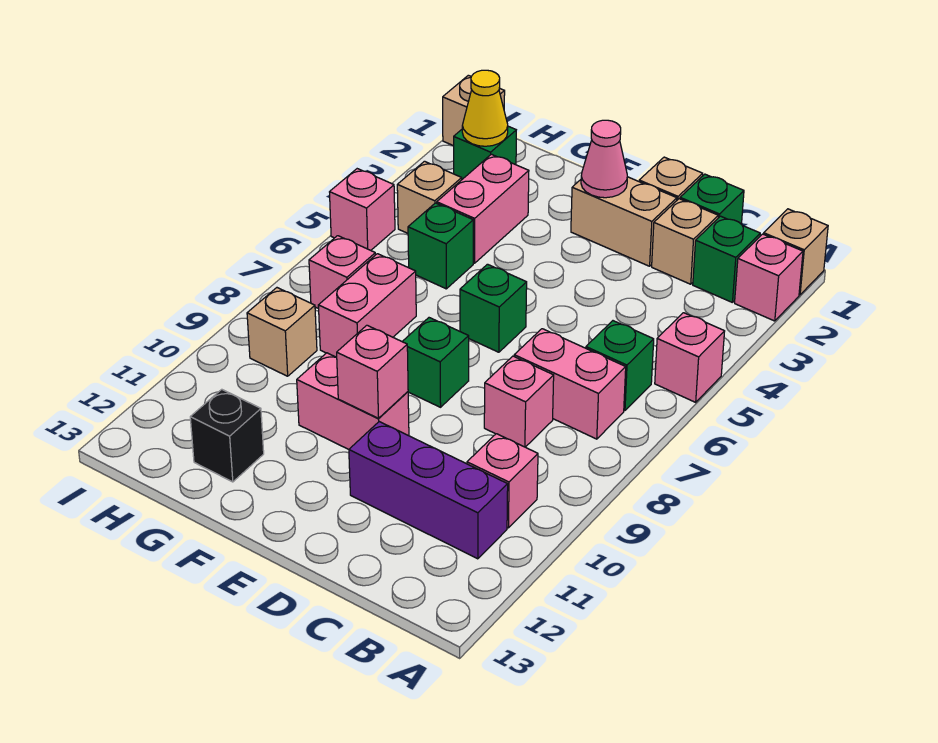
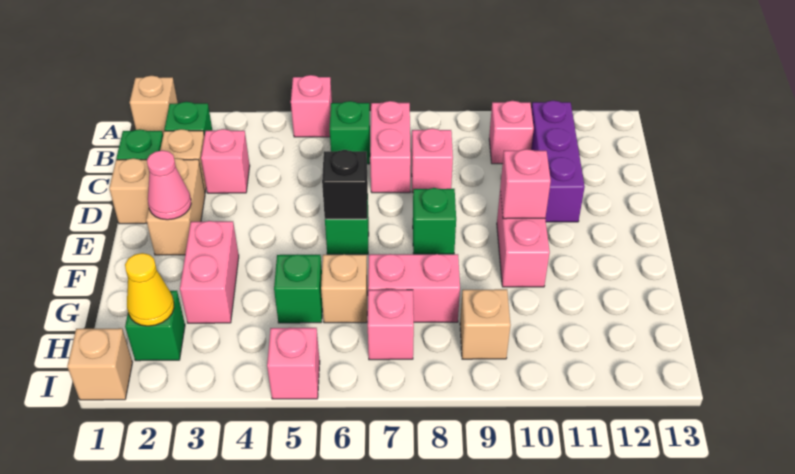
pink brick A2 level 1 -> pink brick C3 level 1
pink brick G3:G4 level 1 -> pink brick F3:G3 level 1
black brick G12 level 1 -> black brick E6 level 2
tan brick H4 level 1 -> tan brick G6 level 1

